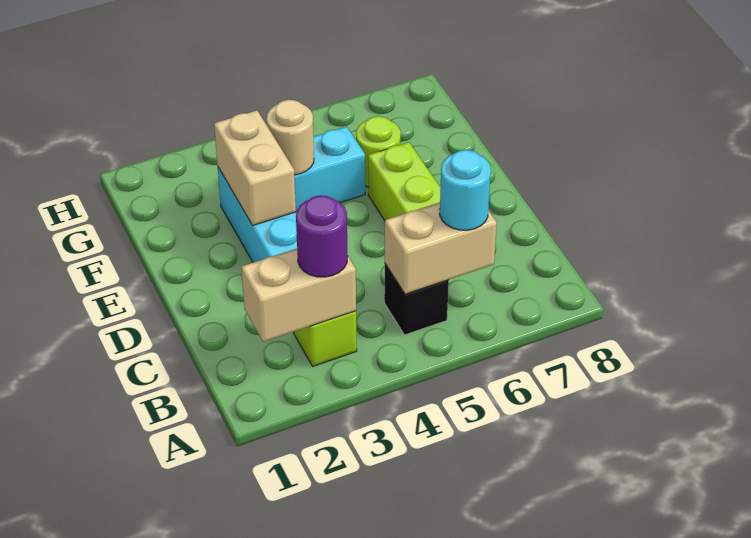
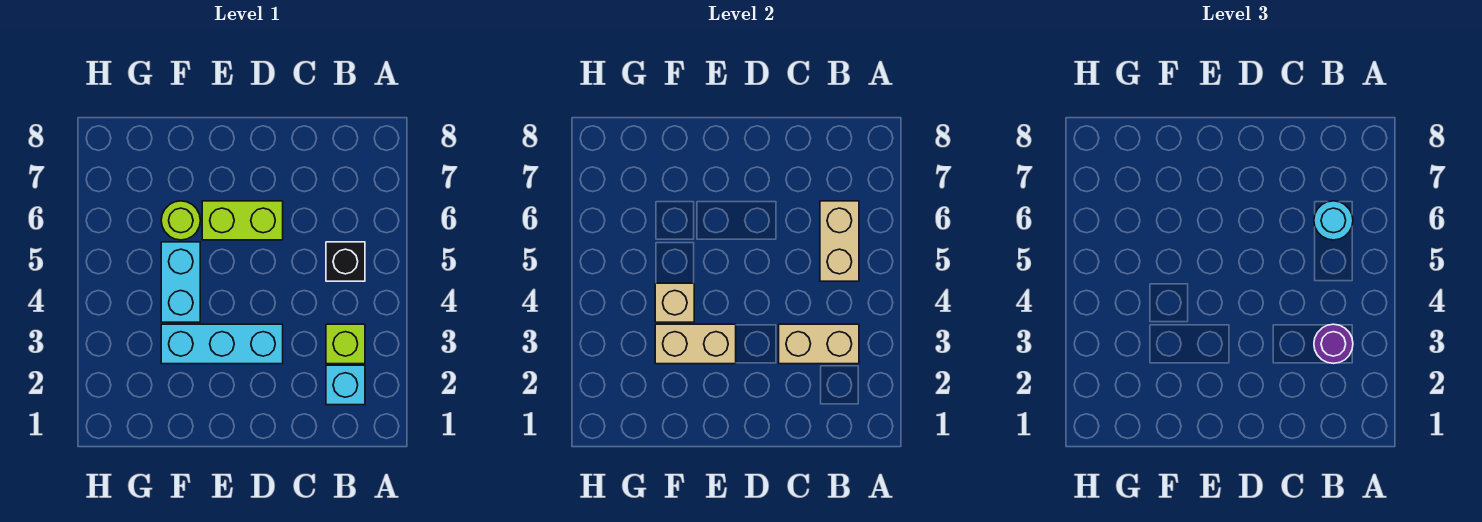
none -> cyan brick B2 level 1
tan brick B2:B3 level 2 -> tan brick B3:C3 level 2
tan round brick F4 level 2 -> tan brick F4 level 2

